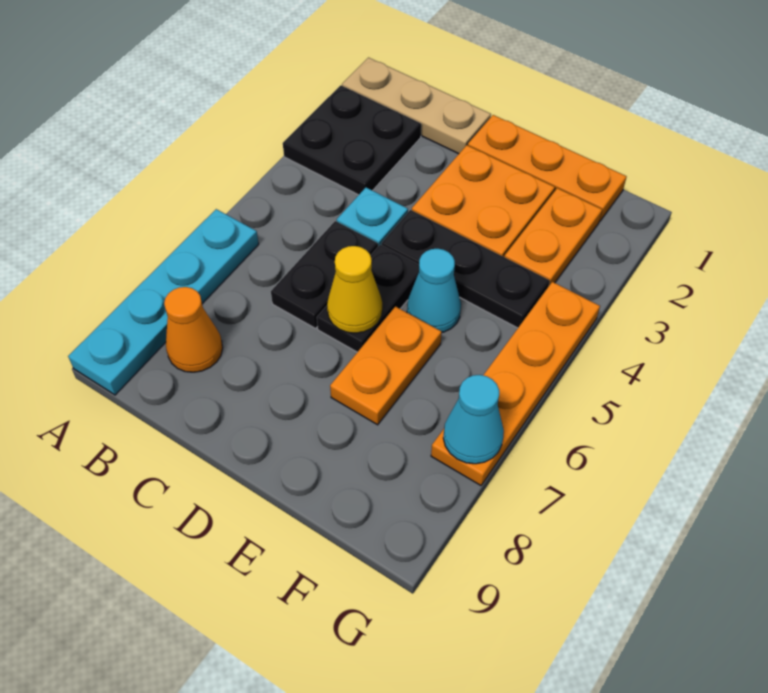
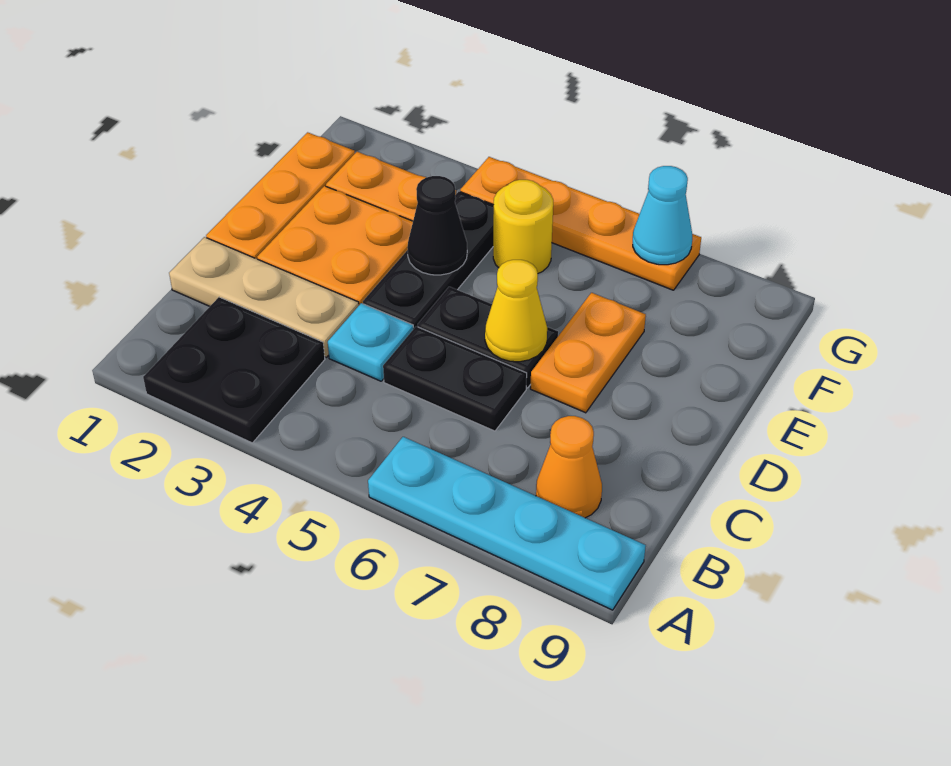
tan plate A1:C1 level 1 -> tan plate C1:C3 level 1
none -> black cone E4 level 2
cyan cone E5 level 1 -> none
orange plate E6:E7 level 1 -> orange plate D7:E7 level 1
none -> yellow round brick F5 level 1

